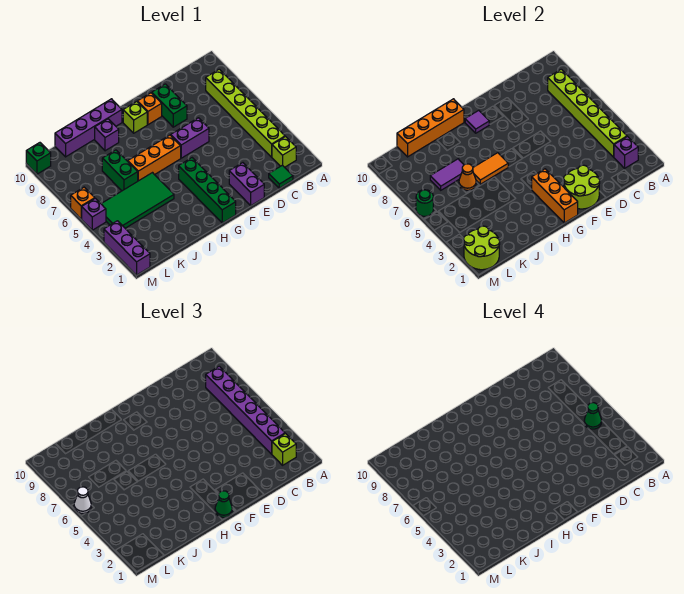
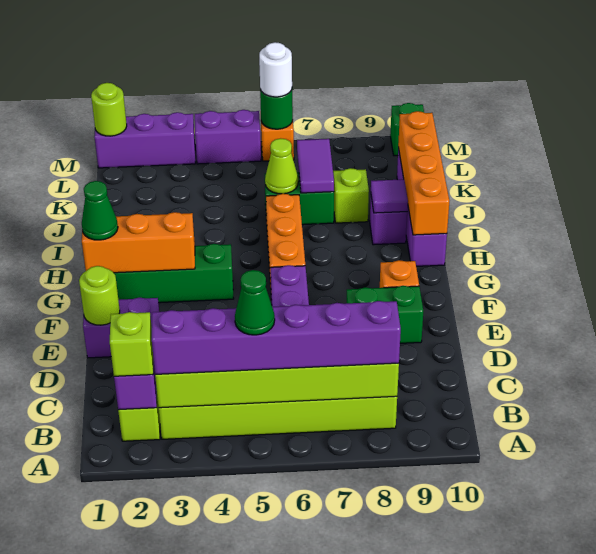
green tile C1 level 1 -> none
lime round brick E1:F2 level 2 -> lime round brick E1 level 2
lime brick G9 level 1 -> lime brick J8 level 1
purple tile G9 level 2 -> purple tile I9 level 2
orange tile H6:I6 level 2 -> none
green tile I4:L5 level 1 -> none
orange cone J6 level 2 -> lime cone J6 level 2
lime round brick L1:M2 level 2 -> lime round brick M1 level 2
purple brick M5 level 1 -> purple brick M4:M5 level 1
white cone M6 level 3 -> white round brick M6 level 3

